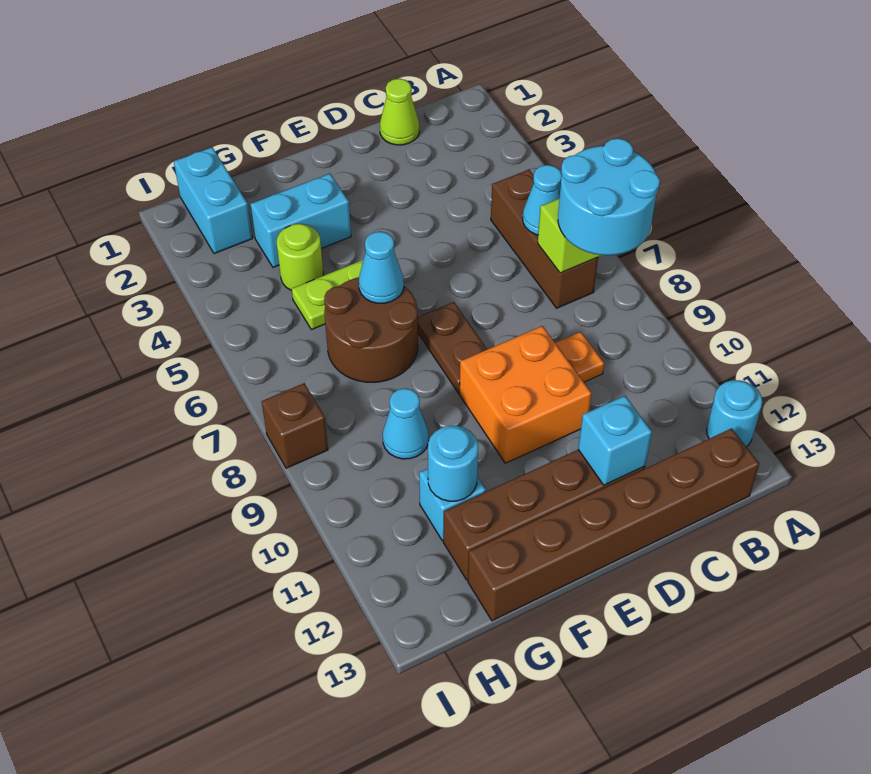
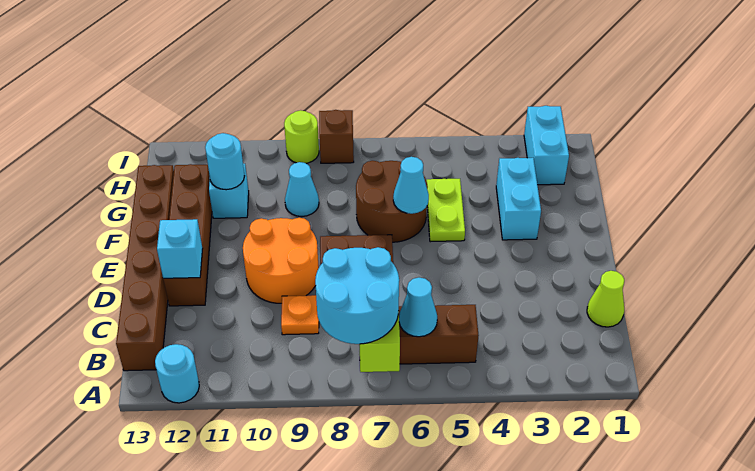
orange brick D9:E10 level 1 -> orange round brick D9:E10 level 1
lime round brick G4 level 1 -> lime round brick I9 level 1
cyan brick H1:H2 level 1 -> cyan brick H2:I2 level 1

